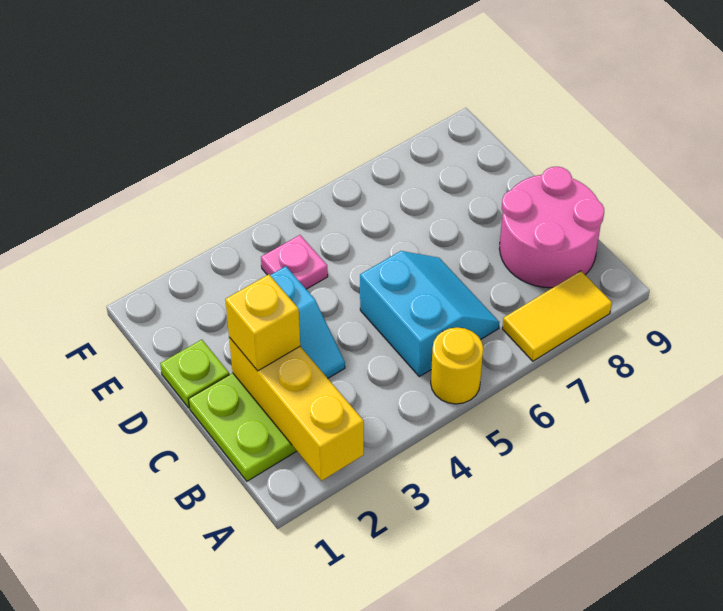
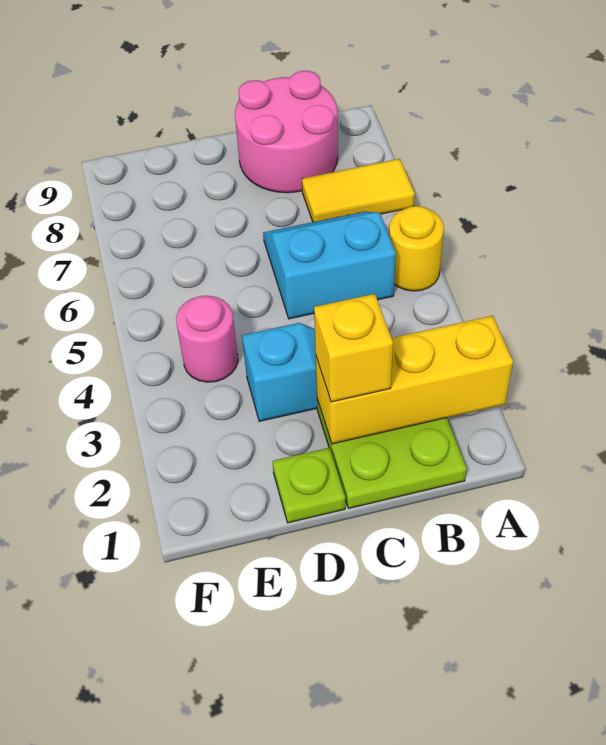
yellow tile A7:A8 level 1 -> yellow tile A7:B7 level 1
pink plate E4 level 1 -> pink round brick E4 level 1

